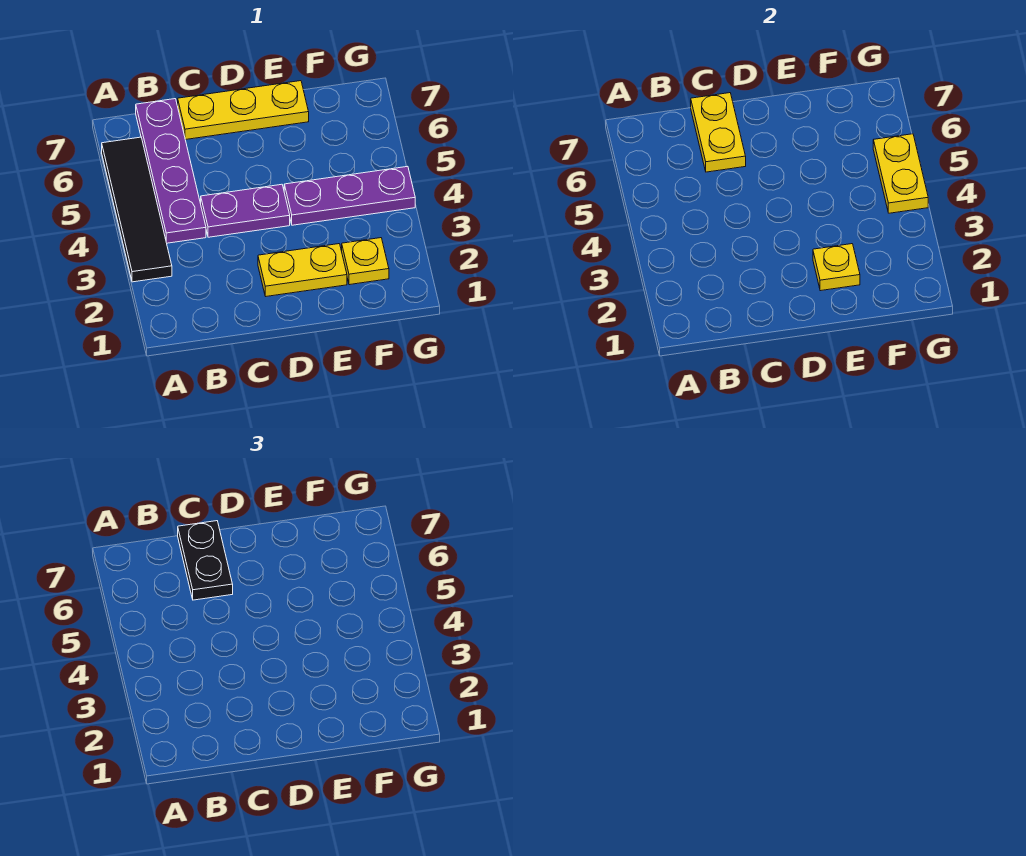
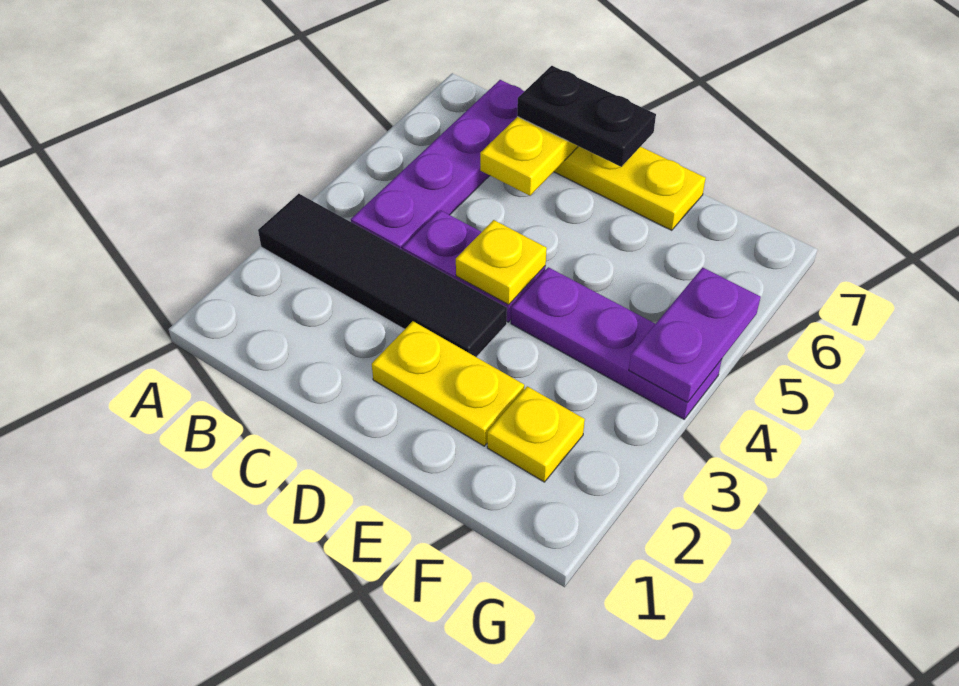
black tile A3:A6 level 1 -> black tile A3:D3 level 1
black plate C6:C7 level 3 -> black plate C7:D7 level 3
yellow plate E2 level 2 -> yellow plate D4 level 2
yellow plate G4:G5 level 2 -> purple plate G4:G5 level 2

